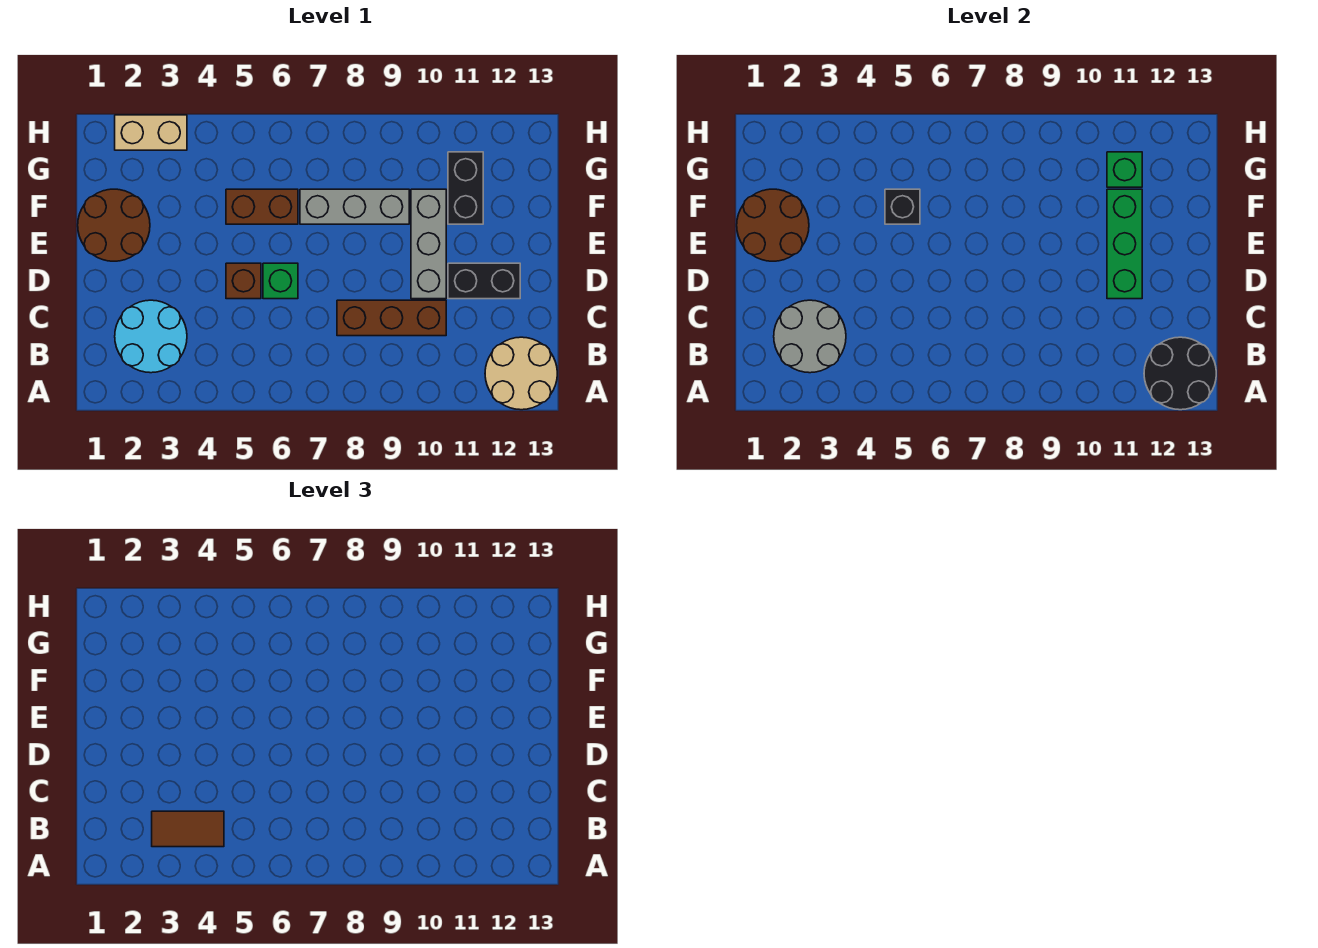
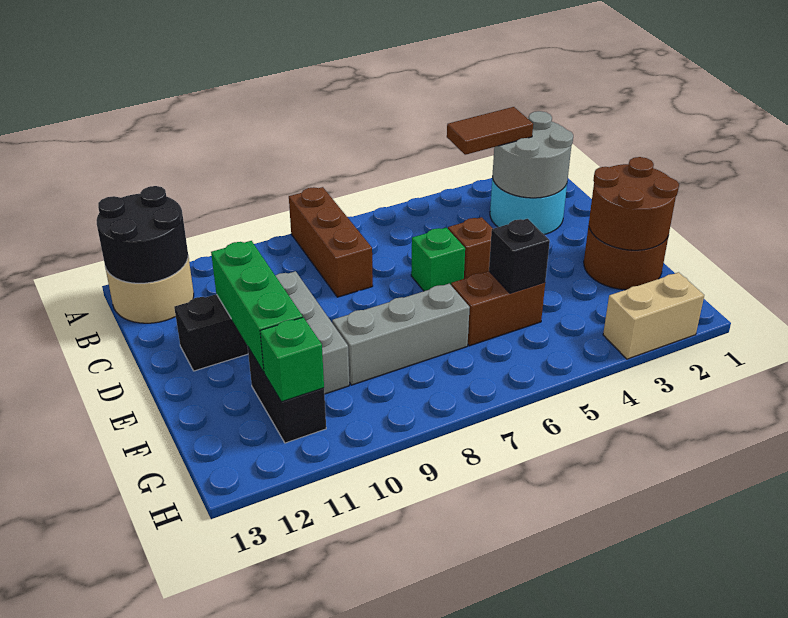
brown brick C8:C10 level 1 -> brown brick A8:C8 level 1

